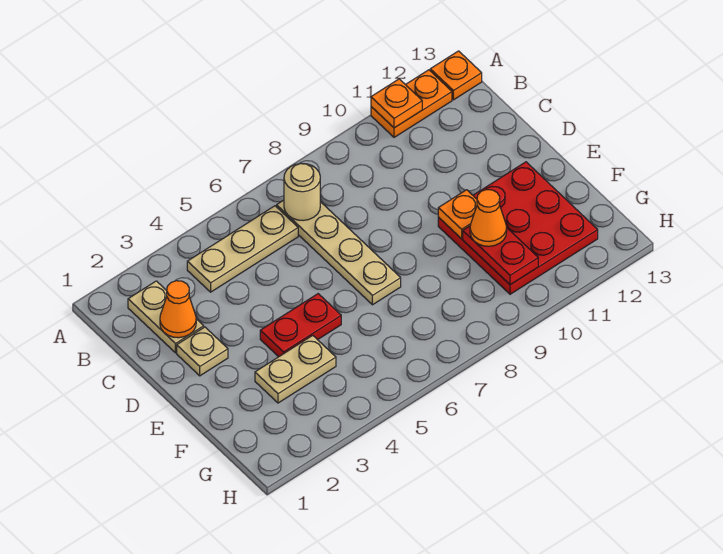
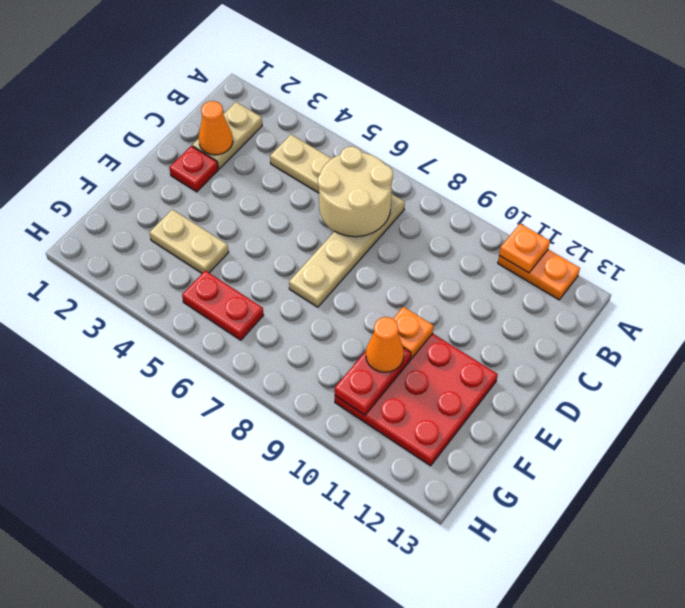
orange plate A13 level 1 -> none
tan round brick B7 level 2 -> tan round brick B6:C7 level 2
tan plate D2 level 1 -> red plate D2 level 1
red plate E4:E5 level 1 -> red plate G5:G6 level 1

